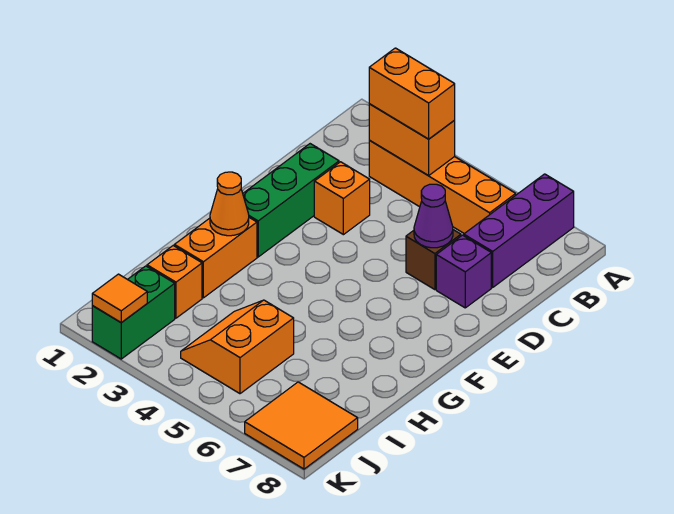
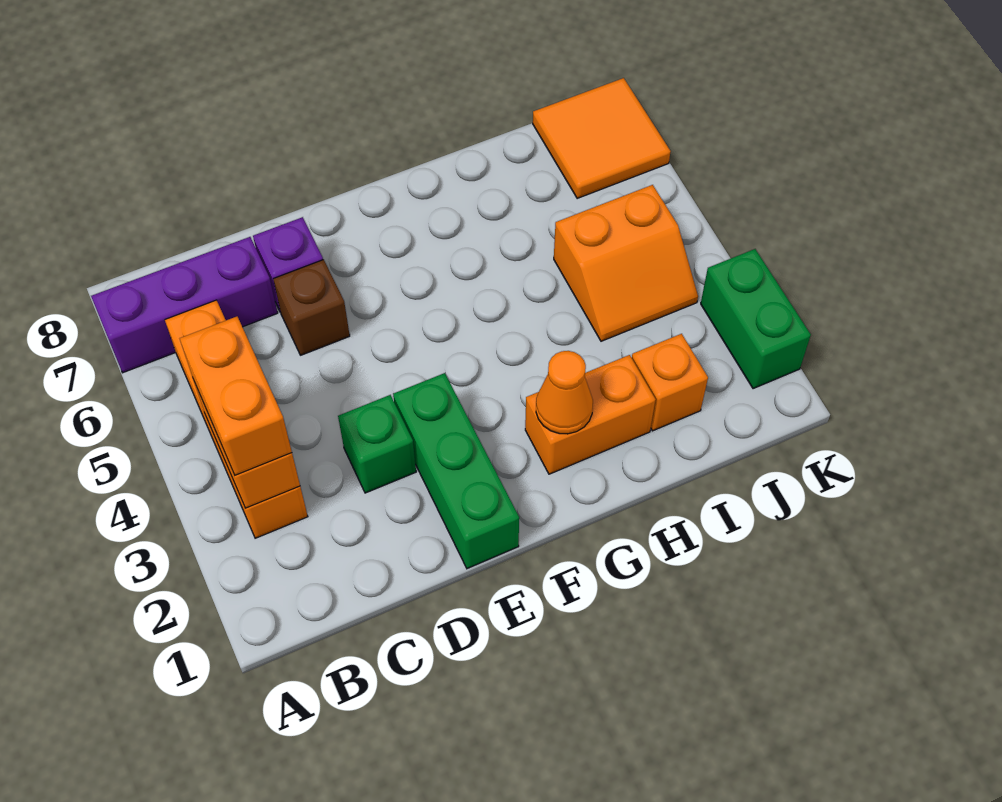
green brick D2:F2 level 1 -> green brick E1:E3 level 1
orange brick D3 level 1 -> green brick D3 level 1
purple cone D6 level 2 -> none
green brick J2:K2 level 1 -> green brick K2:K3 level 1
orange tile K2 level 2 -> none

